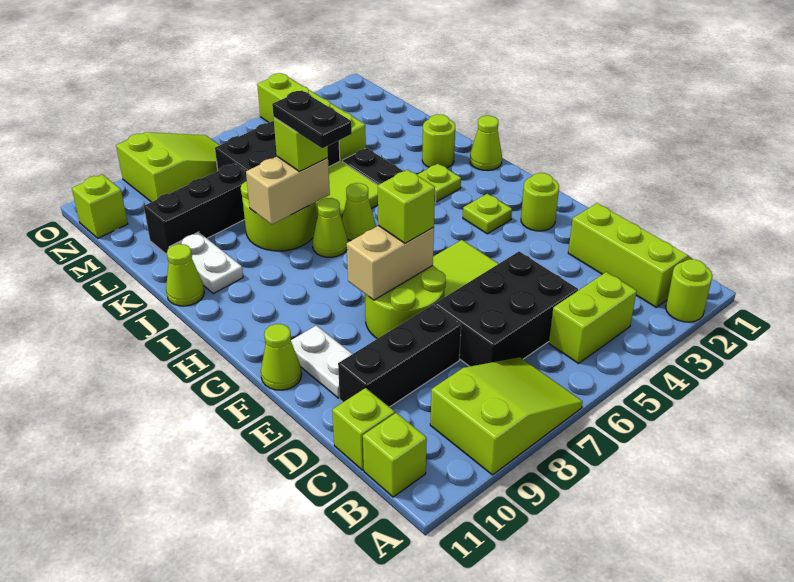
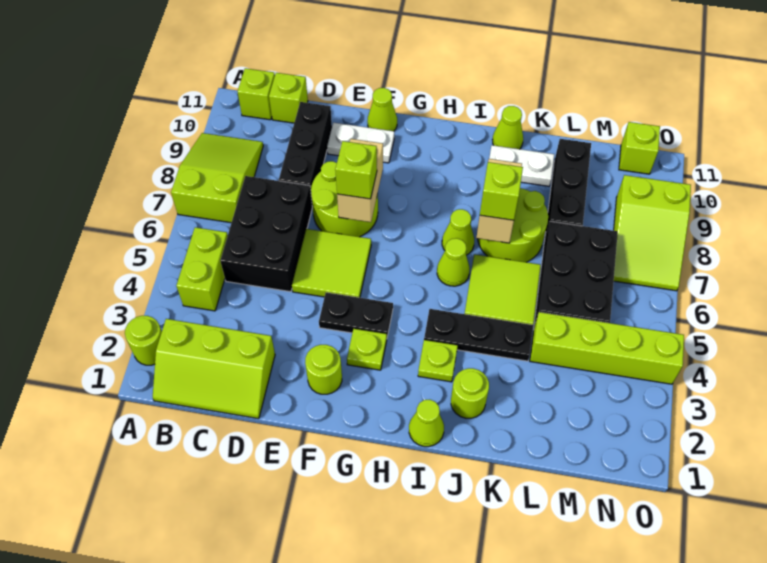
lime slope A7:B9 level 1 top 9 -> lime slope A7:B9 level 1 top 7
black plate I7:J7 level 4 -> black plate F4:G4 level 1

